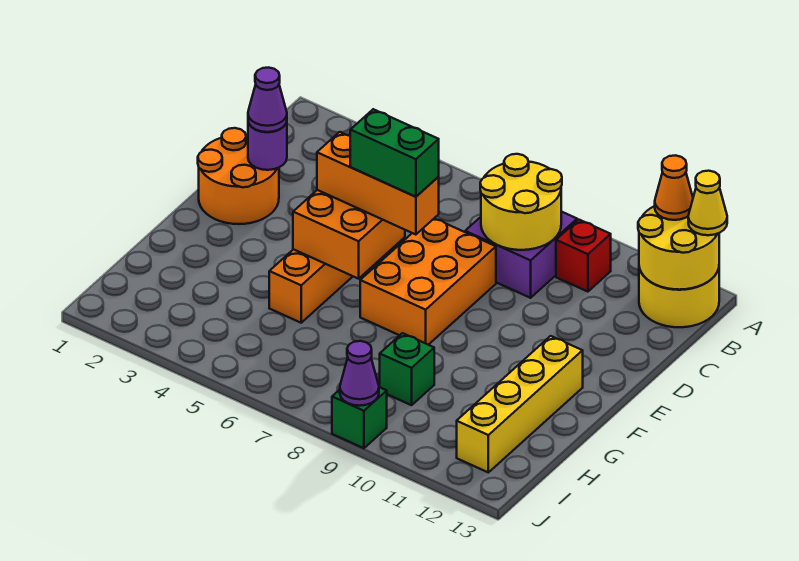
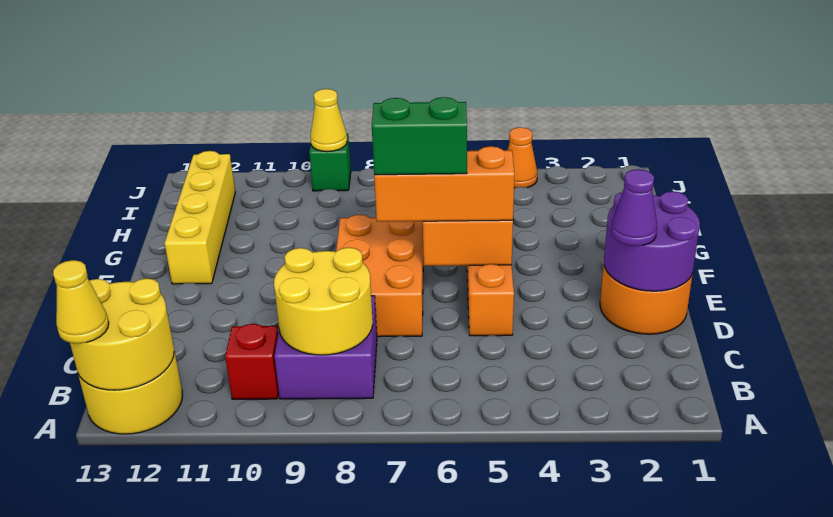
orange cone A12 level 3 -> orange cone J4 level 1
purple round brick D2 level 2 -> purple round brick D1:E2 level 2
green brick H9 level 1 -> none
purple cone J9 level 2 -> yellow cone J9 level 2

